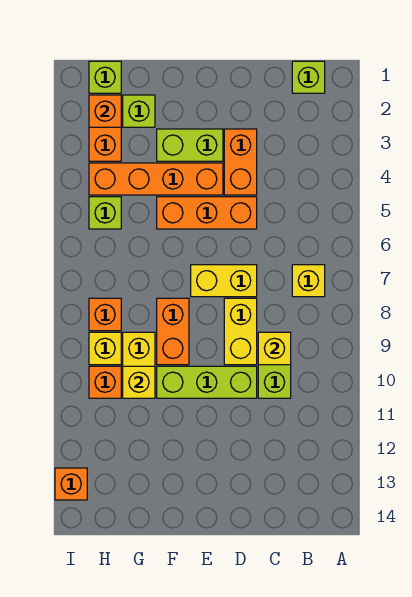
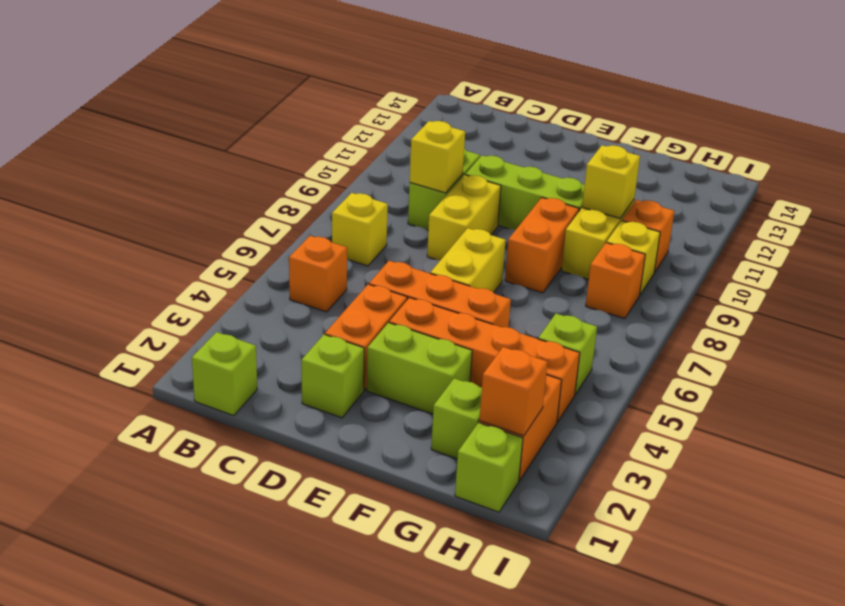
none -> lime brick D2 level 1
yellow brick D7:E7 level 1 -> yellow brick E6:E7 level 1
orange brick I13 level 1 -> orange brick B5 level 1

